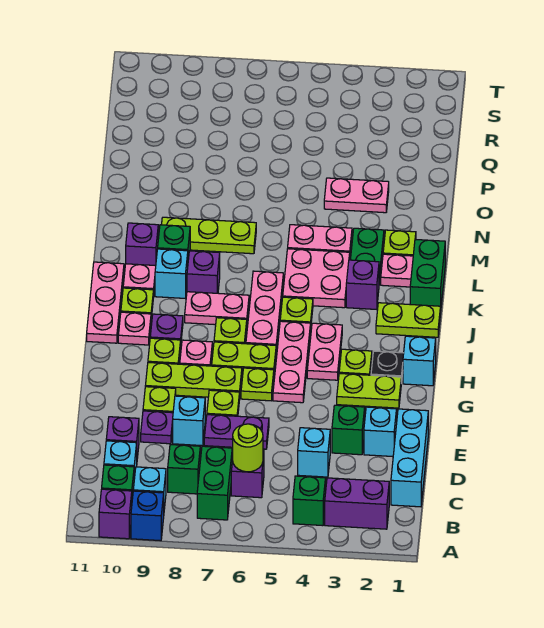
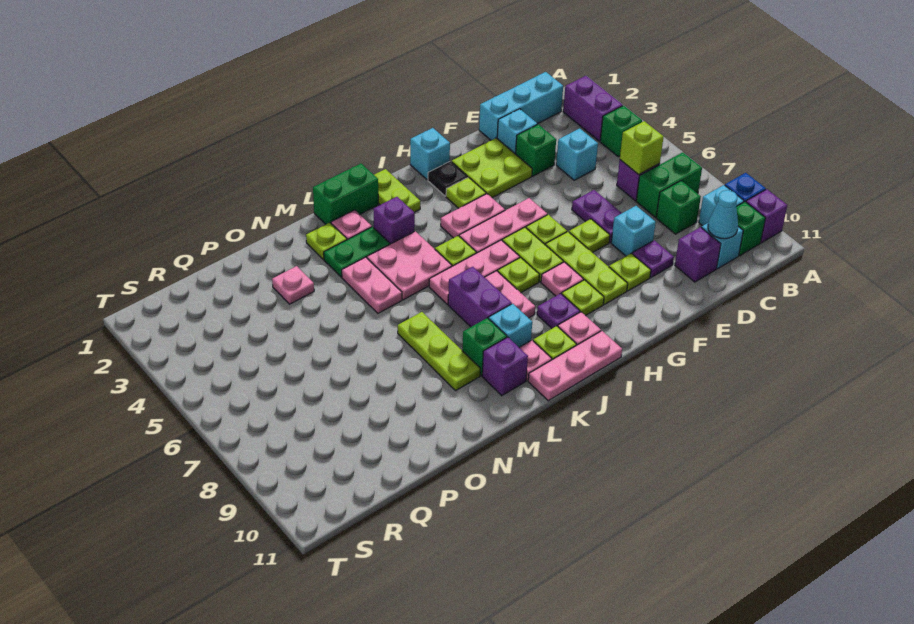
lime round brick C6 level 2 -> lime brick C6 level 2
none -> cyan cone C10 level 2
lime plate G2:G3 level 1 -> lime plate F2:G3 level 1
purple brick K8 level 1 -> purple brick K7:K8 level 1
pink plate O3:O4 level 1 -> pink plate O3 level 1

